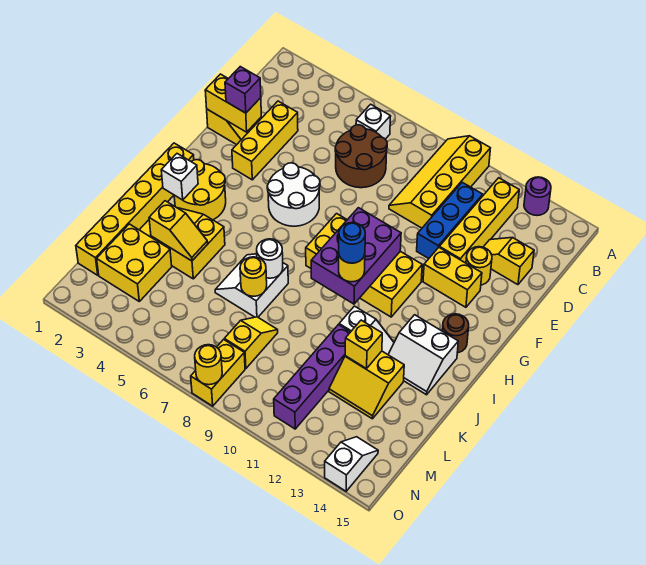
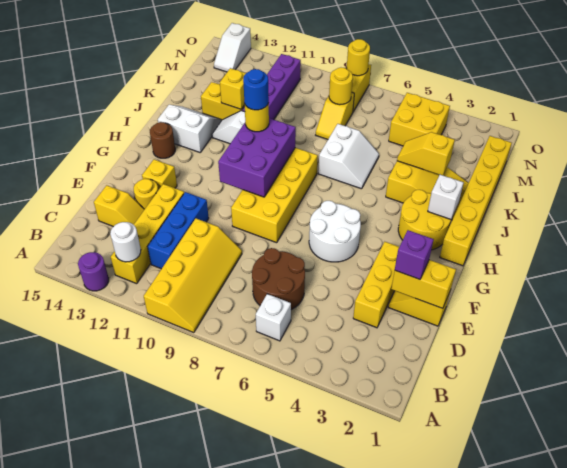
yellow brick F12:F13 level 1 -> yellow brick F13 level 1
yellow brick G8:H11 level 1 -> yellow brick F8:I9 level 1
white round brick J7 level 2 -> white round brick B12 level 2
yellow round brick K7 level 2 -> yellow round brick M8 level 2
yellow brick L2:M3 level 1 -> yellow brick M4:N5 level 1

